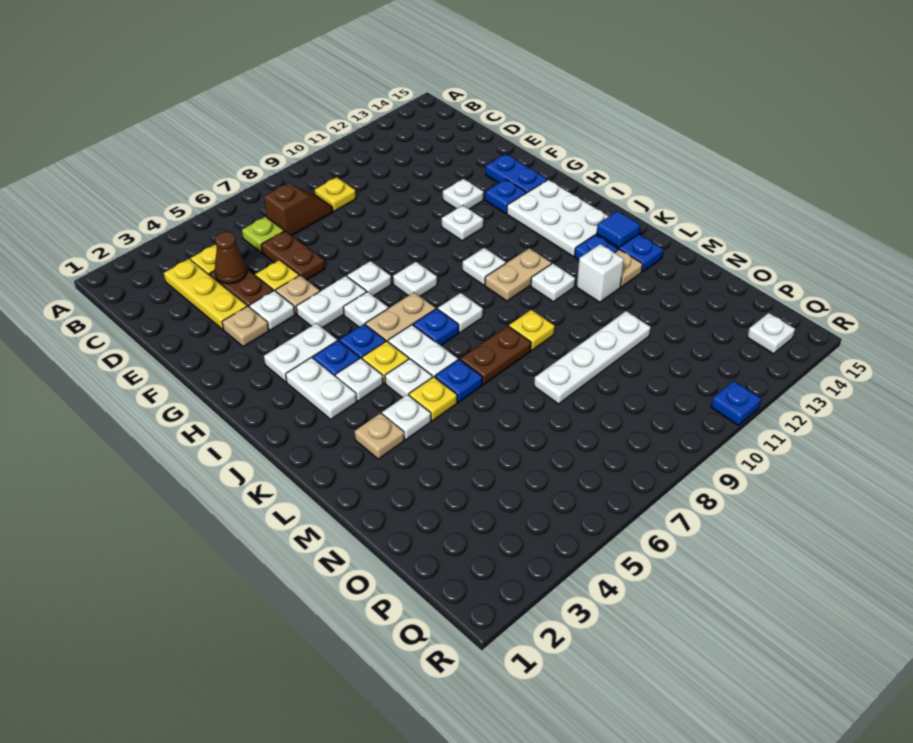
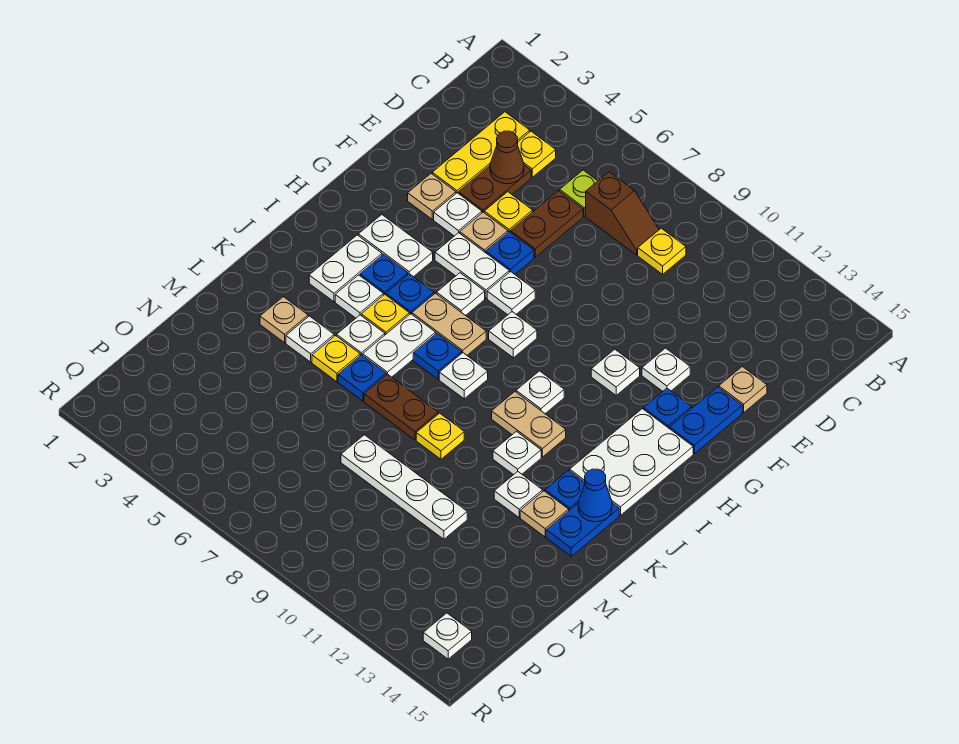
none -> tan plate E14 level 1
blue tile K14 level 2 -> blue cone K14 level 2
white brick L12 level 1 -> white plate L12 level 1
blue plate R11 level 1 -> blue plate F6 level 1

